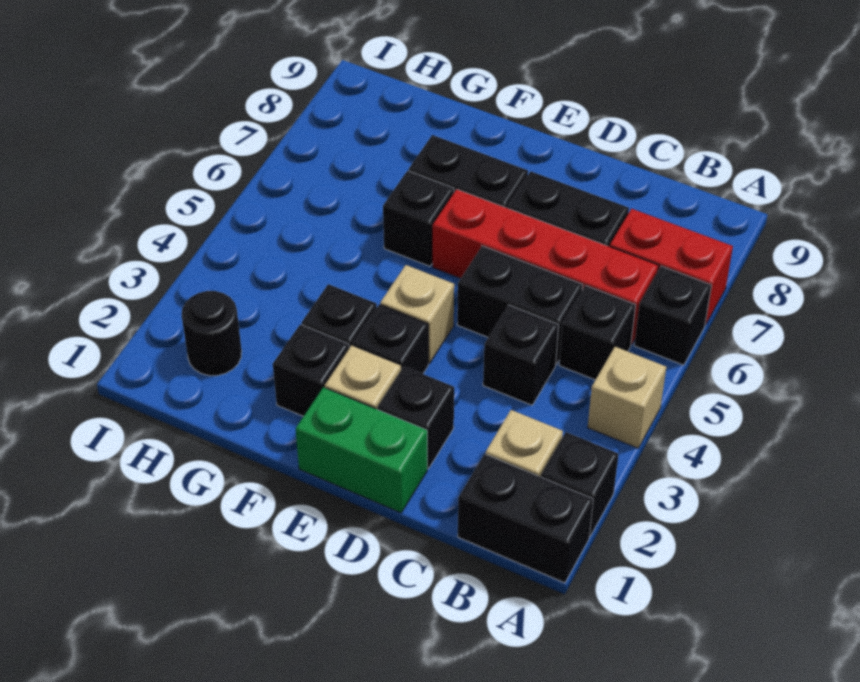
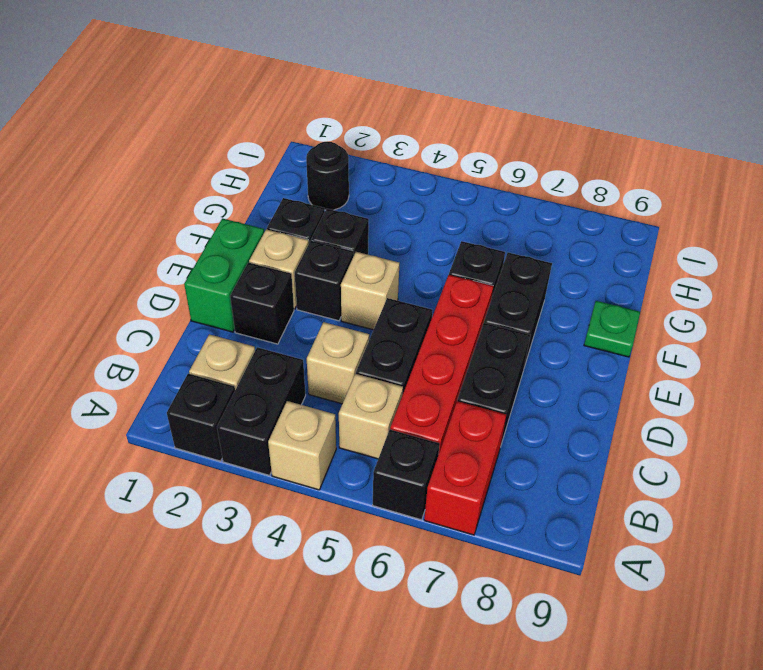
black brick A1:B1 level 1 -> black brick A3:B3 level 1
black brick B5 level 1 -> tan brick B5 level 1
black brick C4 level 1 -> tan brick C4 level 1
none -> green plate F9 level 1

